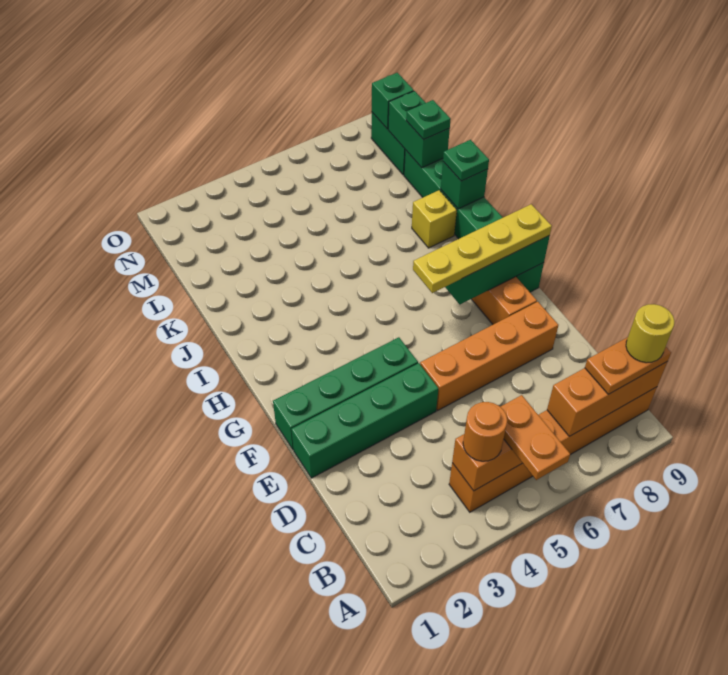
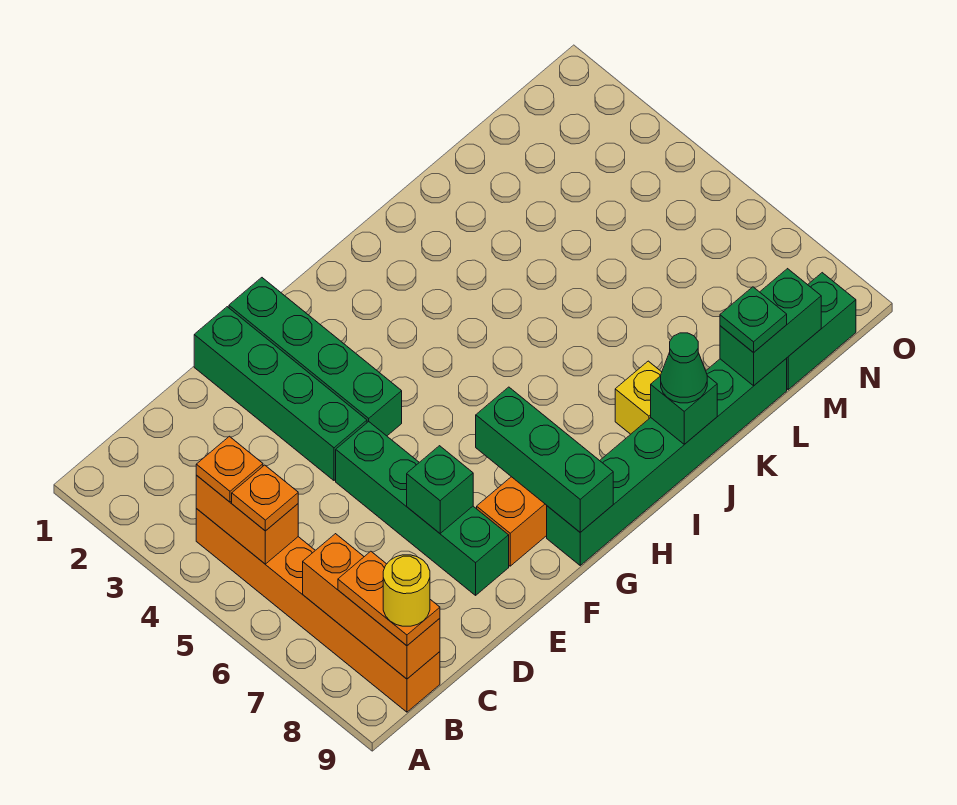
orange plate A5:B5 level 3 -> orange plate B5 level 3
orange round brick B4 level 3 -> orange plate B4 level 3
orange brick E5:E8 level 1 -> green brick E5:E8 level 1
yellow plate G6:G9 level 3 -> none
green plate J9 level 3 -> green cone J9 level 3
green brick N9 level 2 -> green brick E7 level 2

